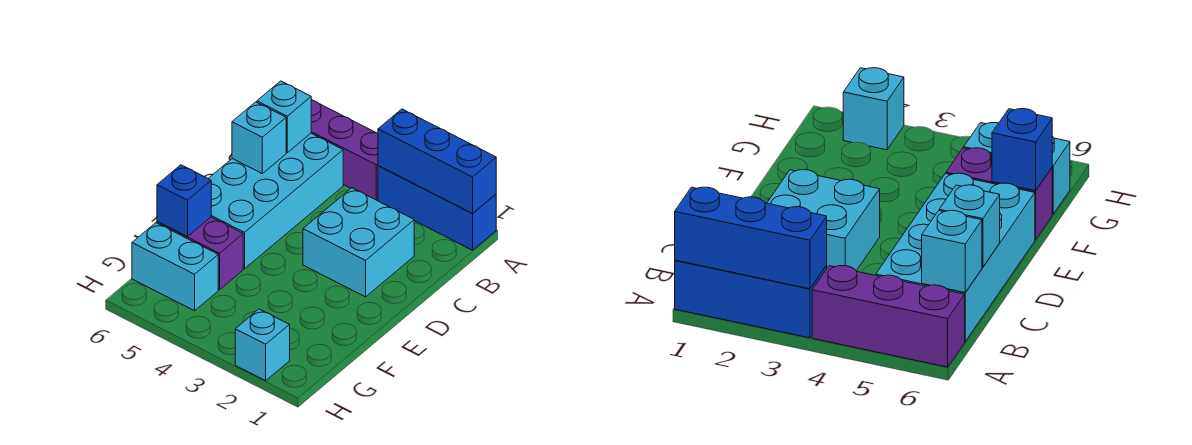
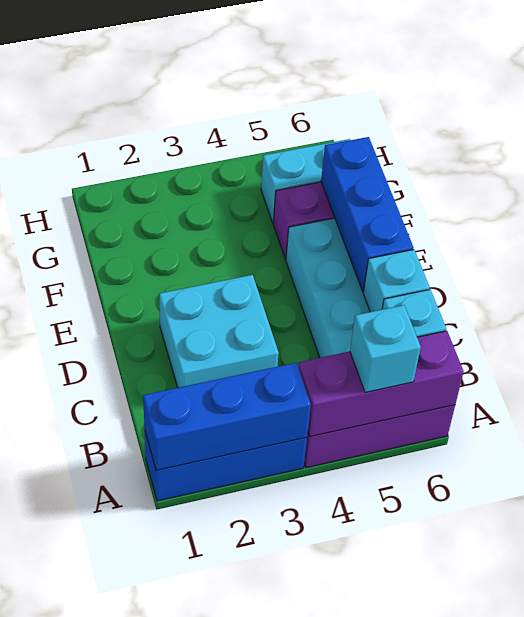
none -> purple brick A4:A6 level 2
blue brick F6 level 2 -> blue brick D6:F6 level 2
cyan brick H2 level 1 -> cyan brick A5 level 3

